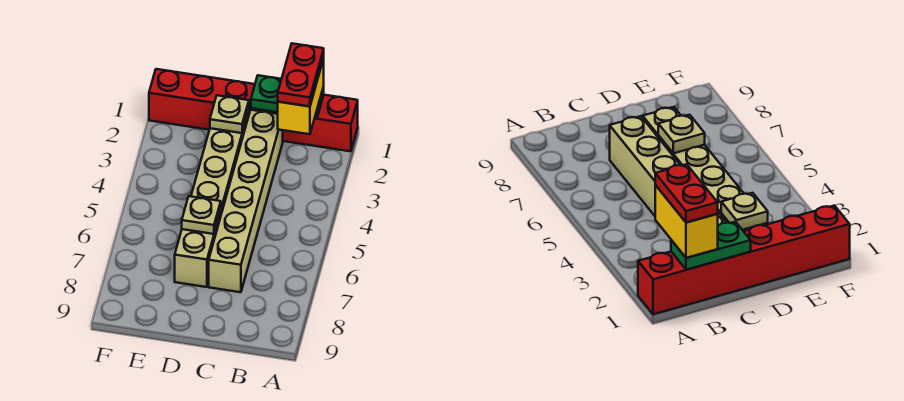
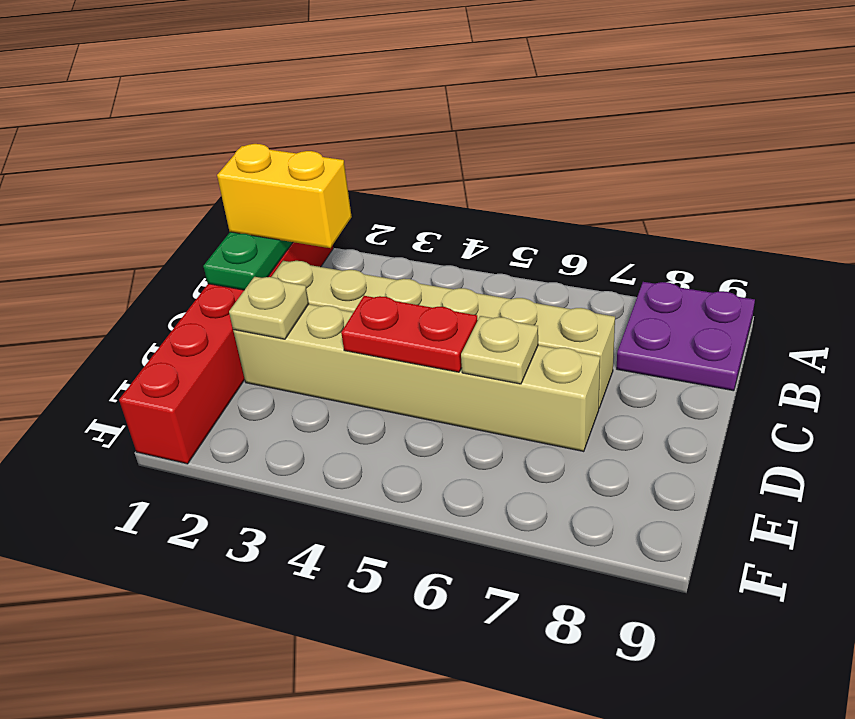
none -> purple plate A8:B9 level 1
red plate B1:B2 level 4 -> red plate D4:D5 level 2

